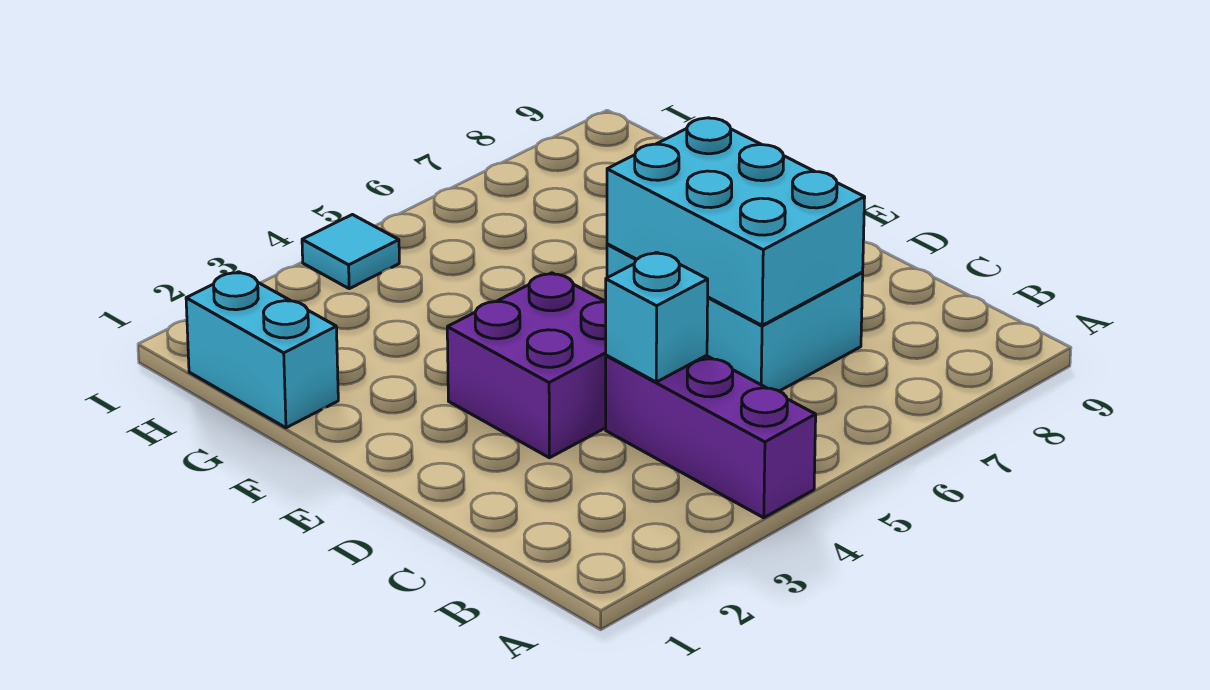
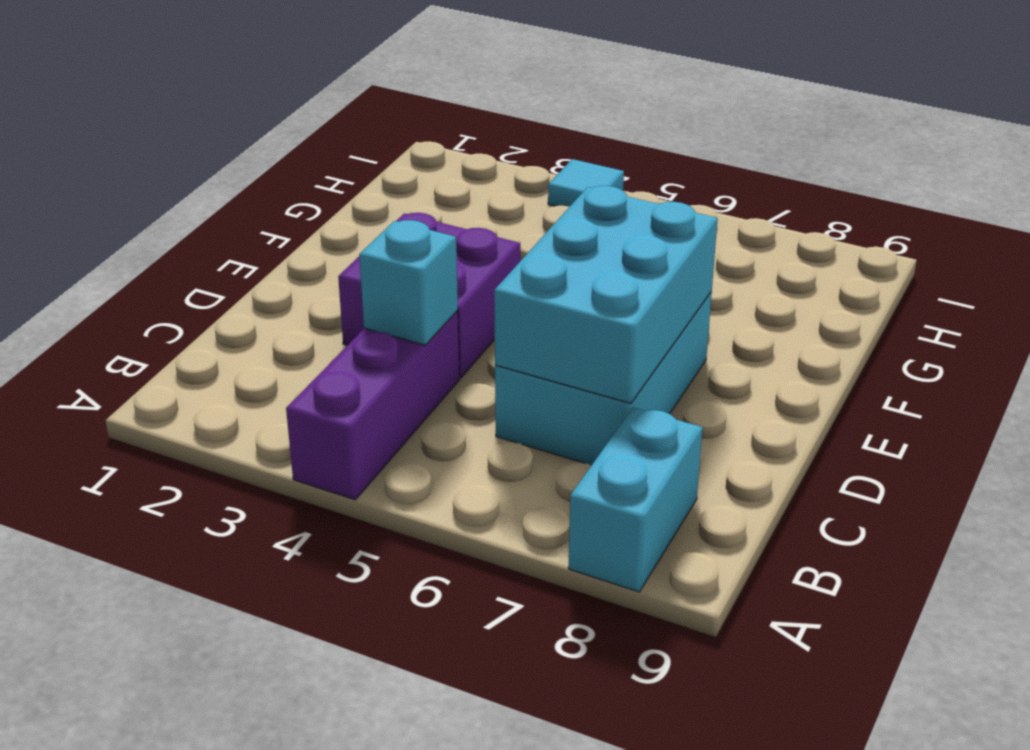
cyan brick G1:H1 level 1 -> cyan brick A8:B8 level 1

